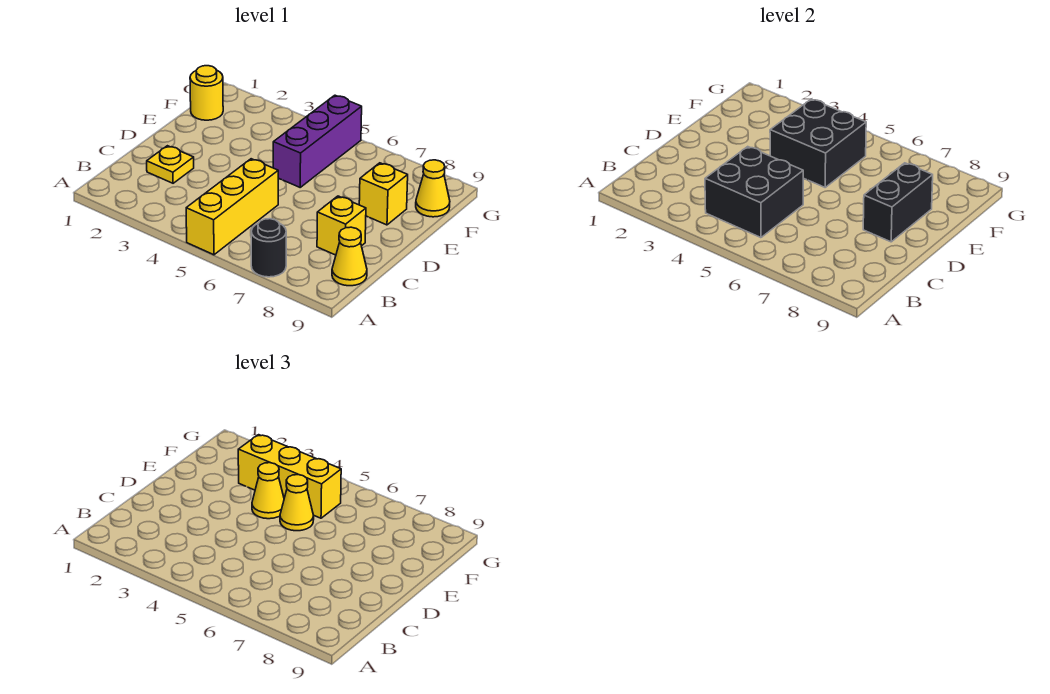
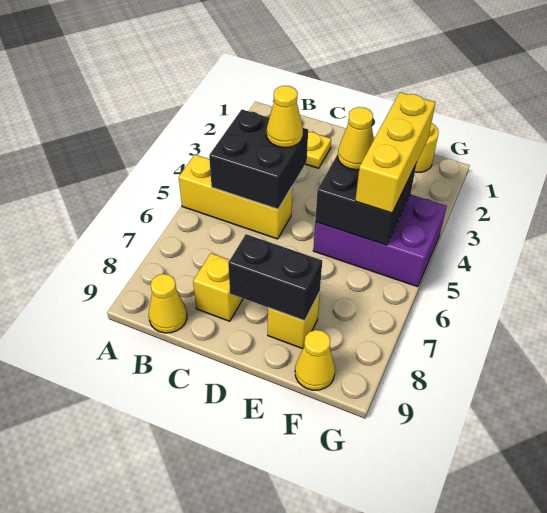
black round brick A7 level 1 -> none
purple brick E5:G5 level 1 -> purple brick E4:G5 level 1
yellow cone E5 level 3 -> yellow cone C4 level 3

